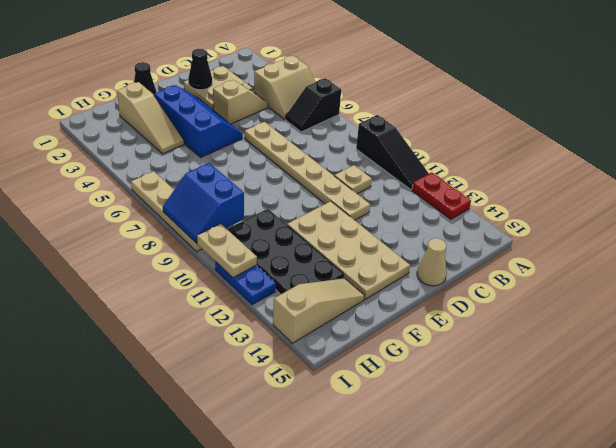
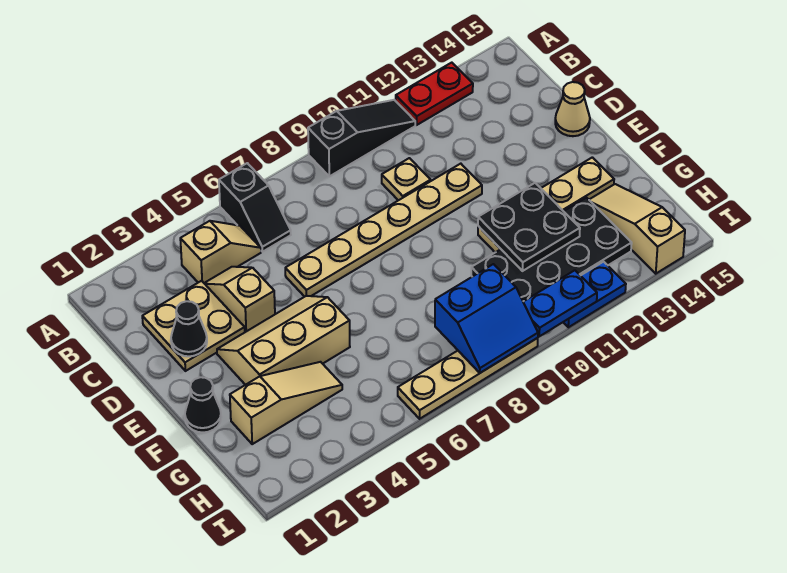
tan slope A4:B5 level 1 top 4 -> tan slope B4:B5 level 1 top 4
blue slope E3:F5 level 1 top F -> tan slope E3:F5 level 1 top F
tan plate E11:F14 level 1 -> tan plate F11:F14 level 1
none -> black plate F11:G12 level 2
tan plate I10:I11 level 2 -> blue plate I10:I11 level 2

